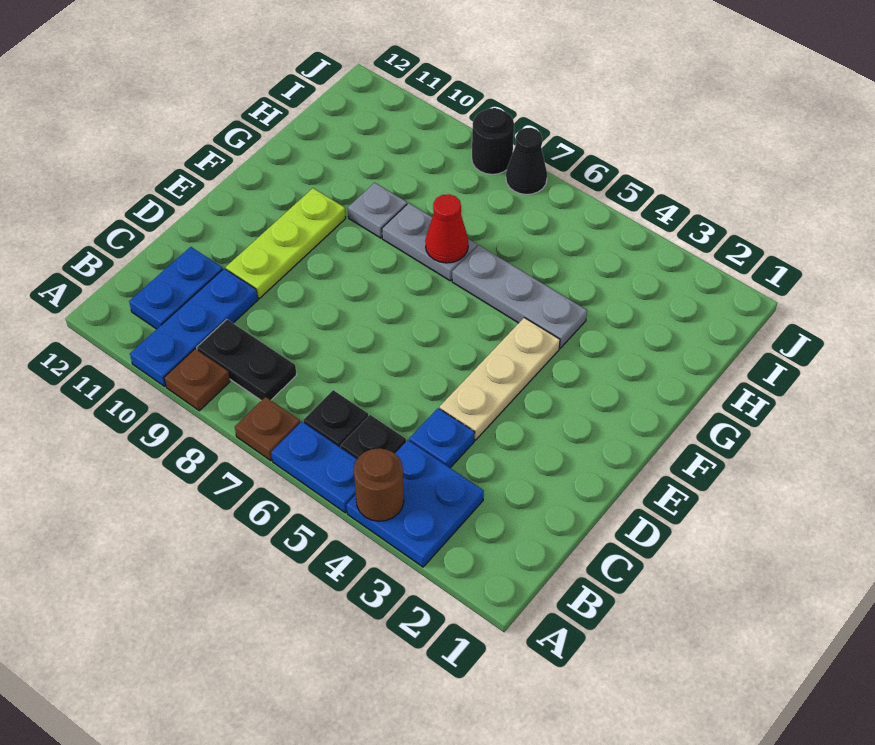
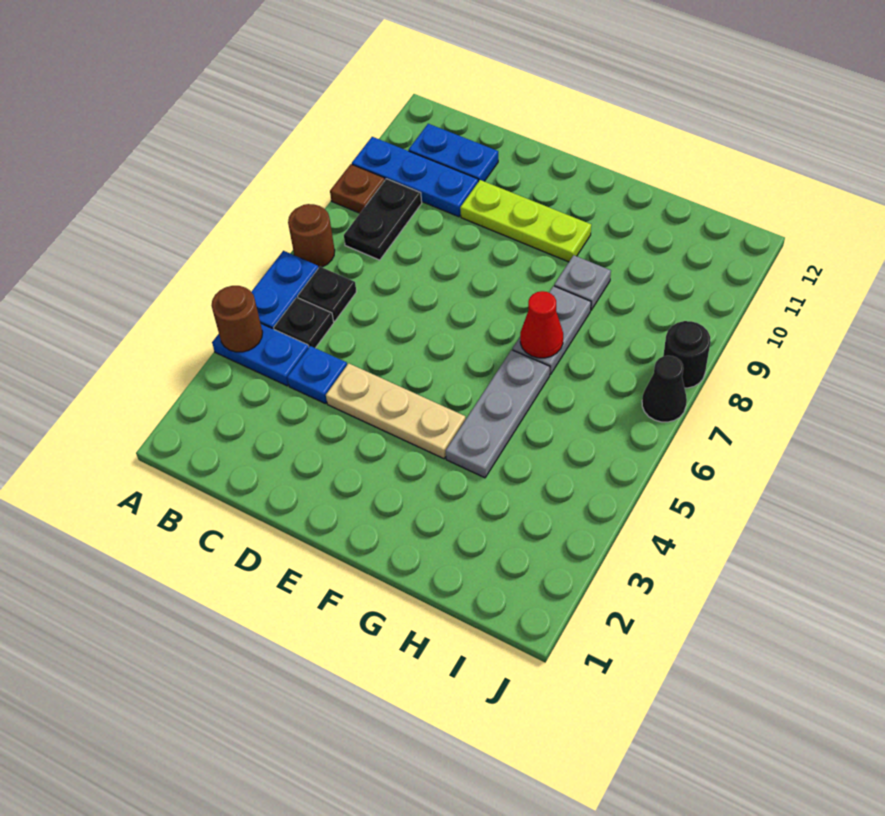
blue plate A3:B4 level 1 -> blue plate A4:B4 level 1
brown plate A7 level 1 -> brown round brick A7 level 1

